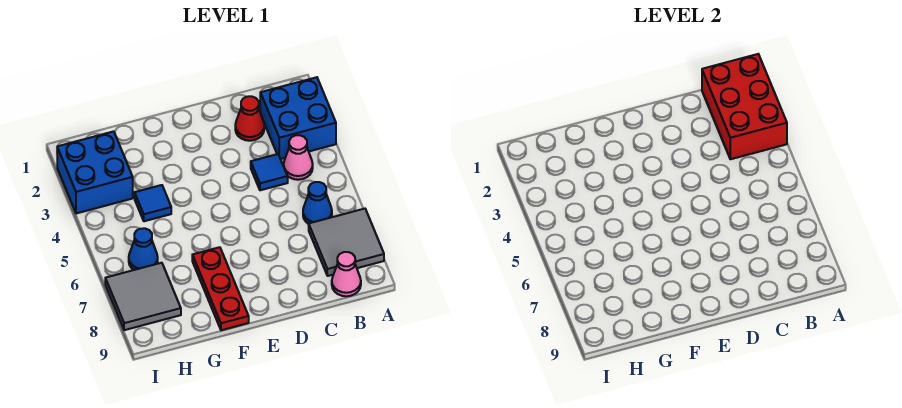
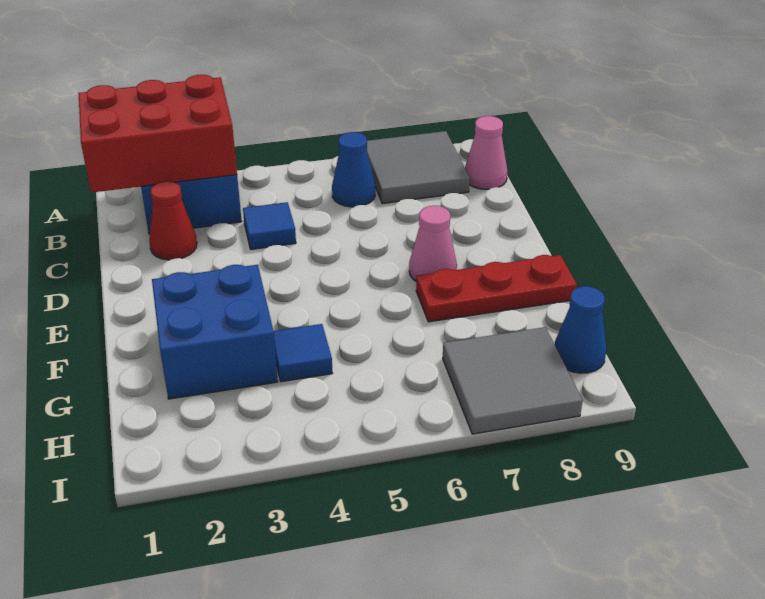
pink cone B4 level 1 -> pink cone E7 level 1
blue brick H2:I3 level 1 -> blue brick F2:G3 level 1
blue cone H6 level 1 -> blue cone H9 level 1

